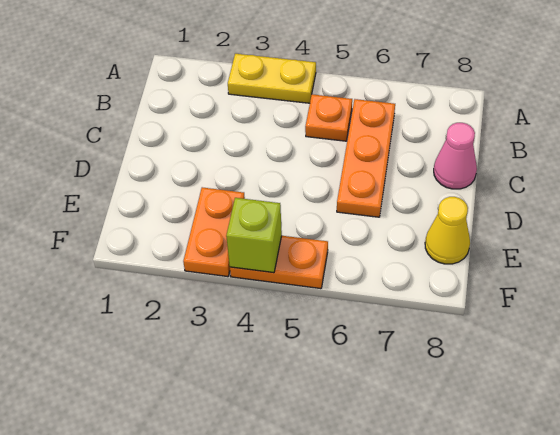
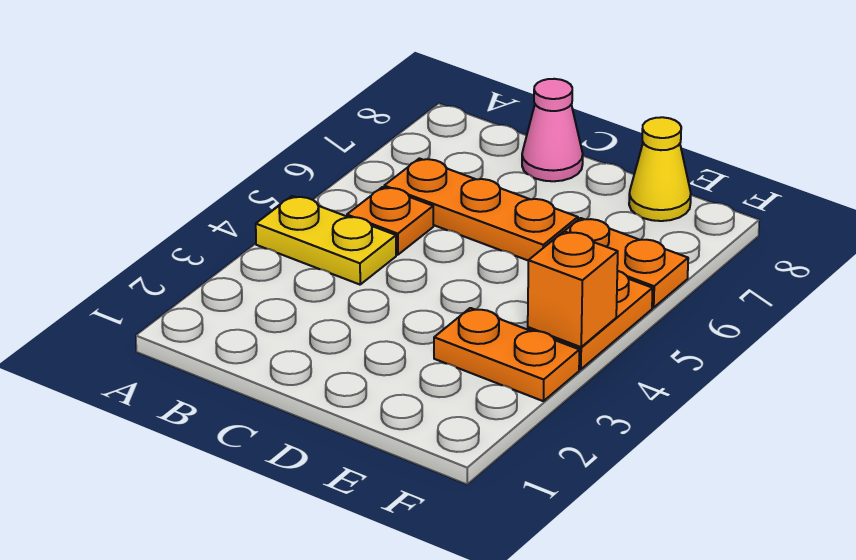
yellow plate A3:A4 level 1 -> yellow plate A4:B4 level 1
none -> orange plate E6:F6 level 1
lime brick F4 level 2 -> orange brick F4 level 2

